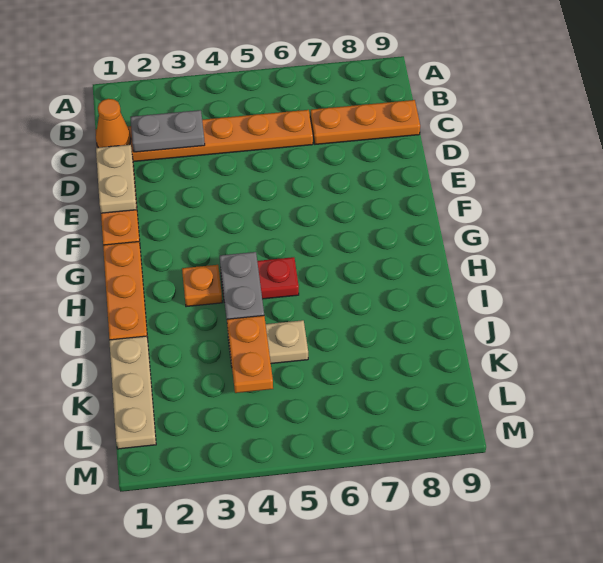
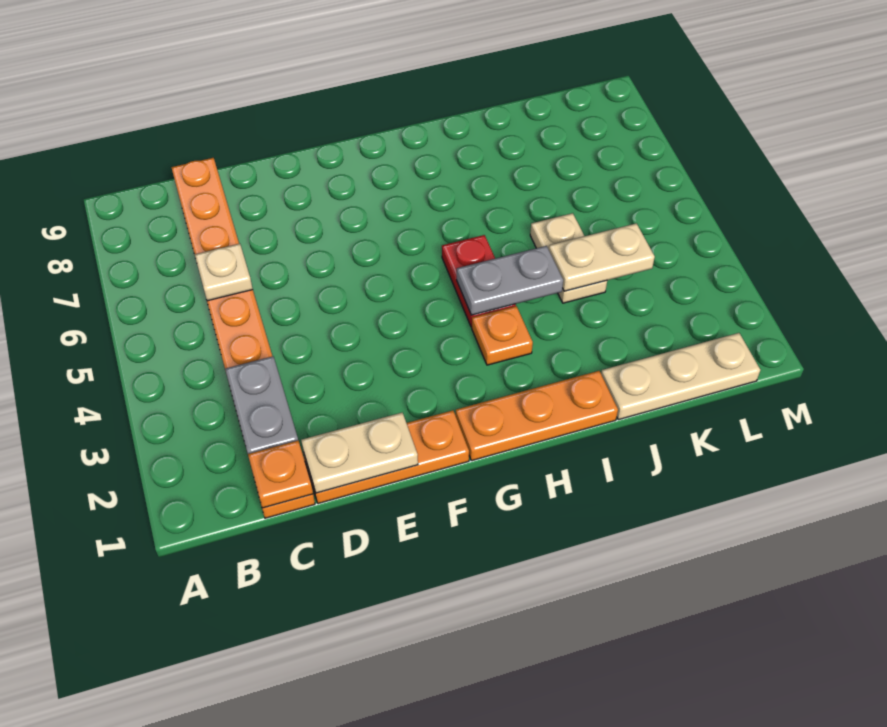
orange cone C1 level 2 -> orange plate C1 level 2
none -> tan plate C6 level 2
orange plate J4:K4 level 2 -> tan plate J4:K4 level 2

